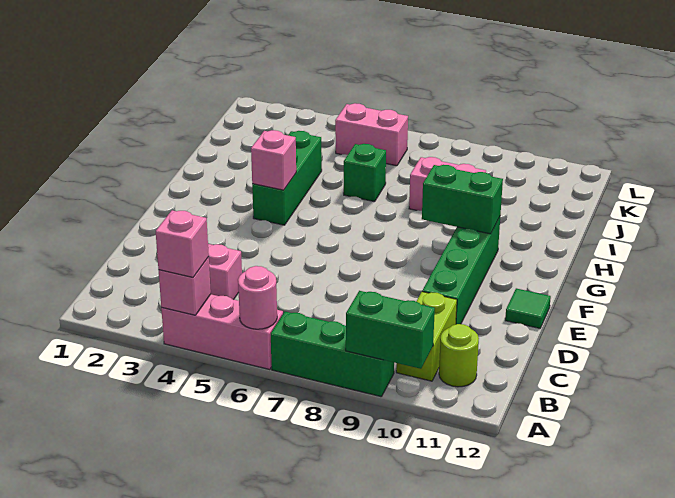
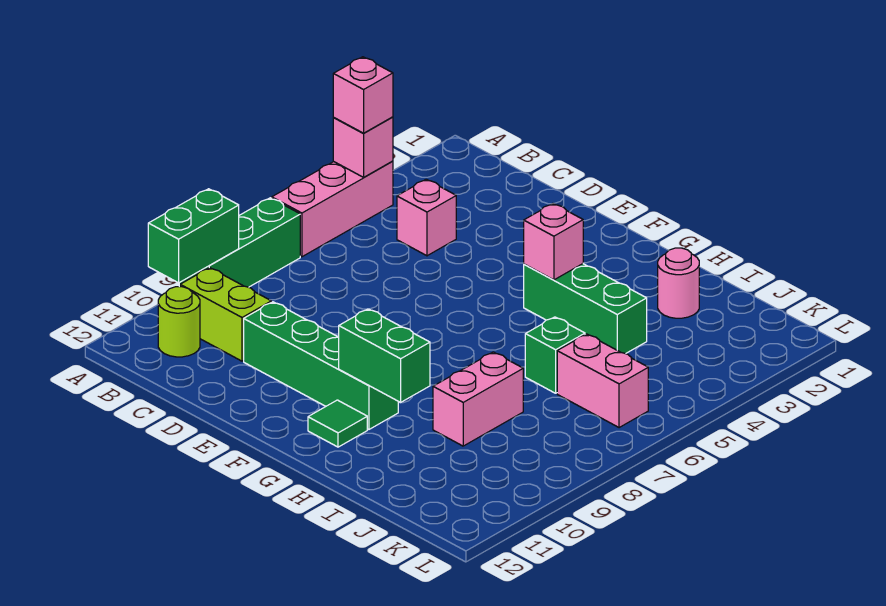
pink round brick A6 level 2 -> pink round brick I2 level 1
green tile E12 level 1 -> green tile G11 level 1
green brick G9:G10 level 2 -> green brick G10:H10 level 2
pink brick K5:K6 level 1 -> pink brick J6:K6 level 1

